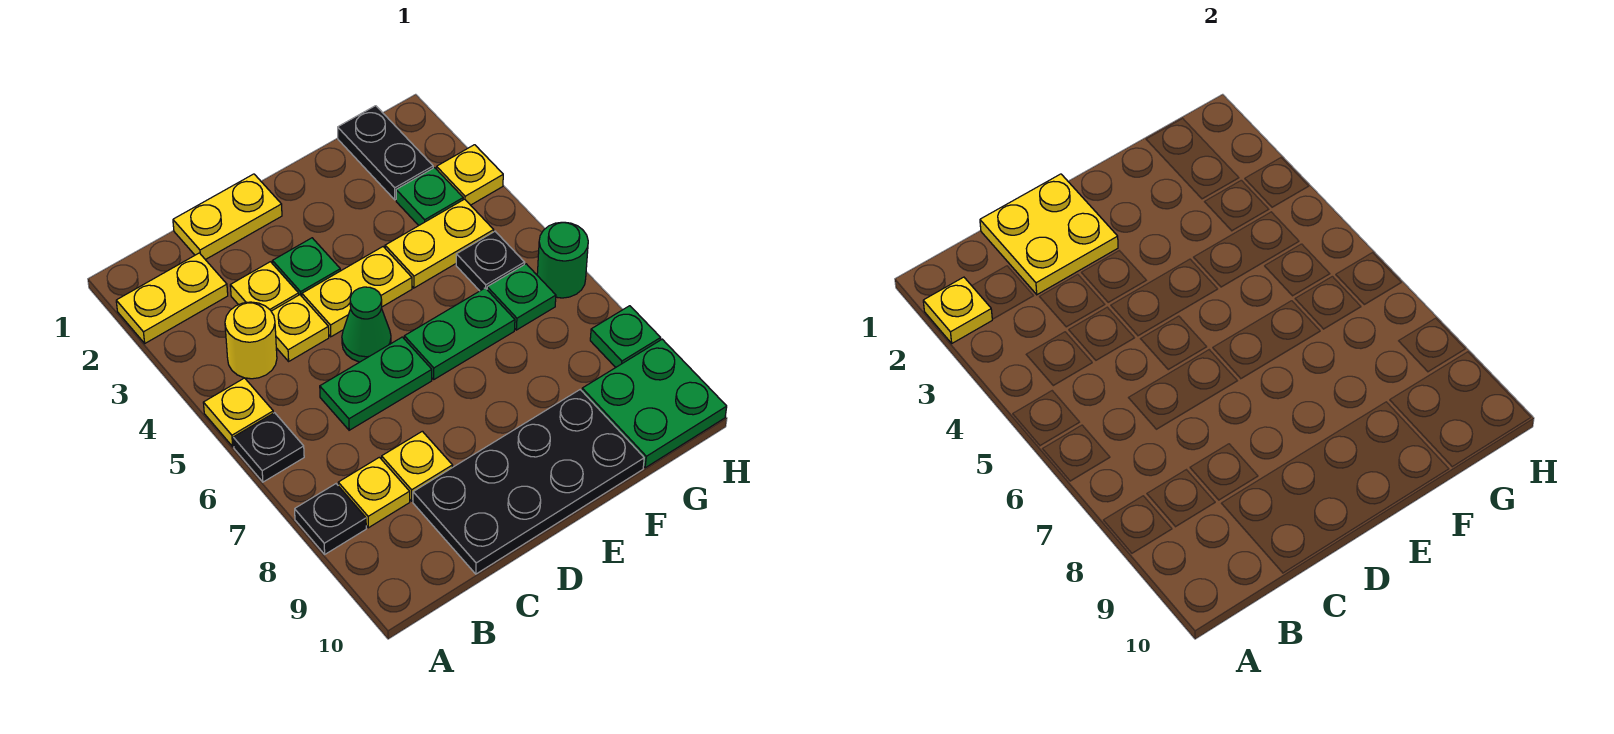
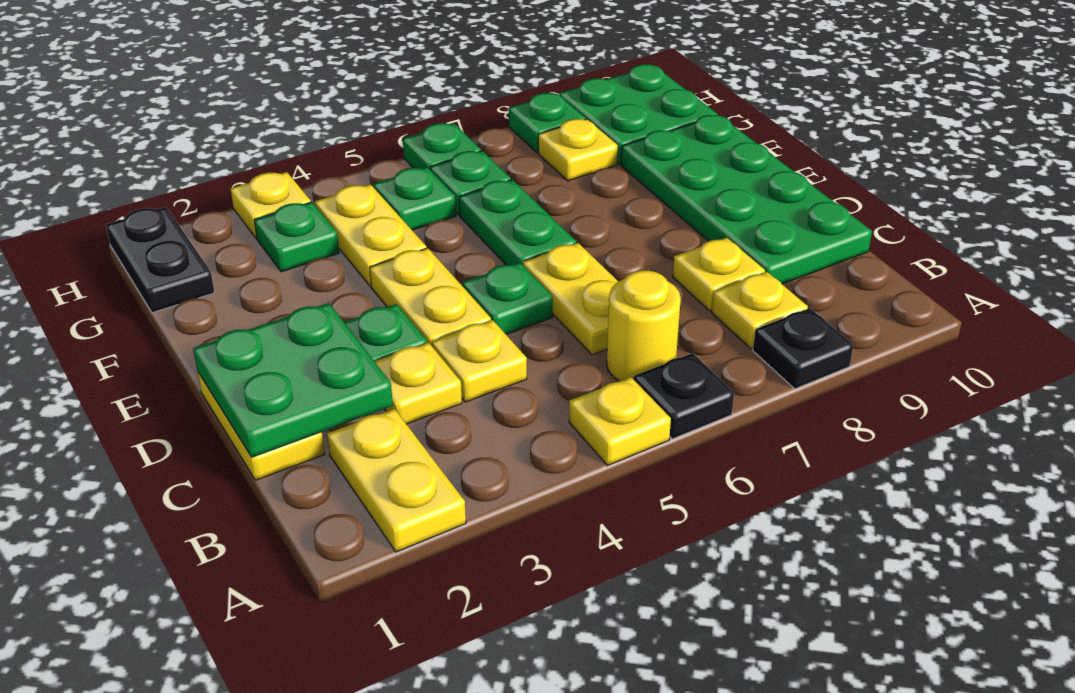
yellow plate A2 level 2 -> yellow plate G8 level 1
yellow round brick B4 level 1 -> yellow round brick B6 level 1
yellow plate C1:D2 level 2 -> green plate C1:D2 level 2
green plate C6:D6 level 1 -> yellow plate C6:D6 level 1
black plate C9:F10 level 1 -> green plate C9:F10 level 1
green cone D5 level 1 -> green plate D5 level 1
black plate G1:G2 level 1 -> black plate G1:H1 level 1
black plate G5 level 1 -> green plate G5 level 1
green round brick H6 level 1 -> green plate H6 level 1

